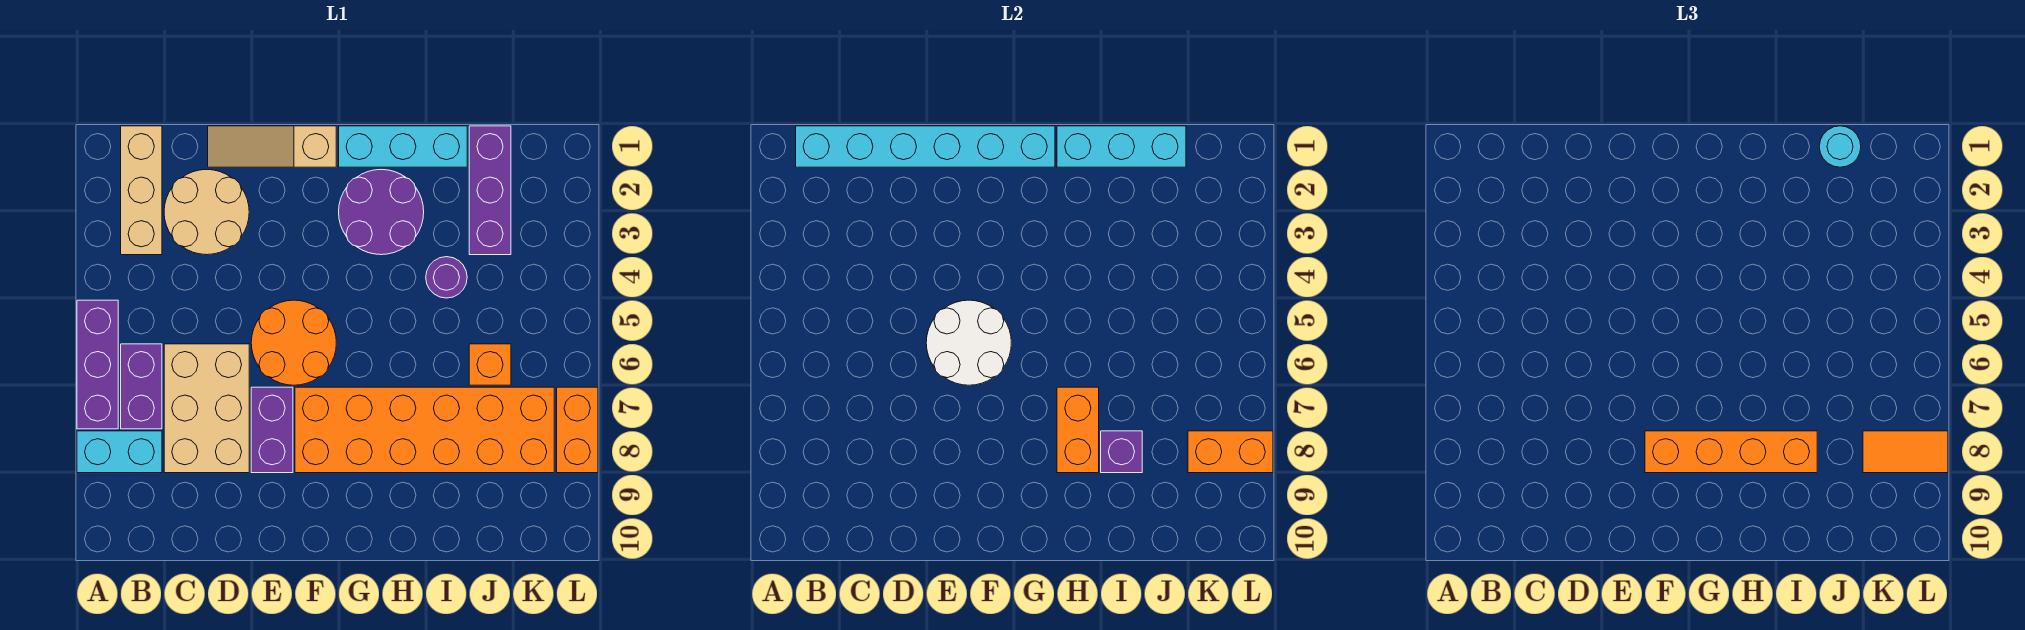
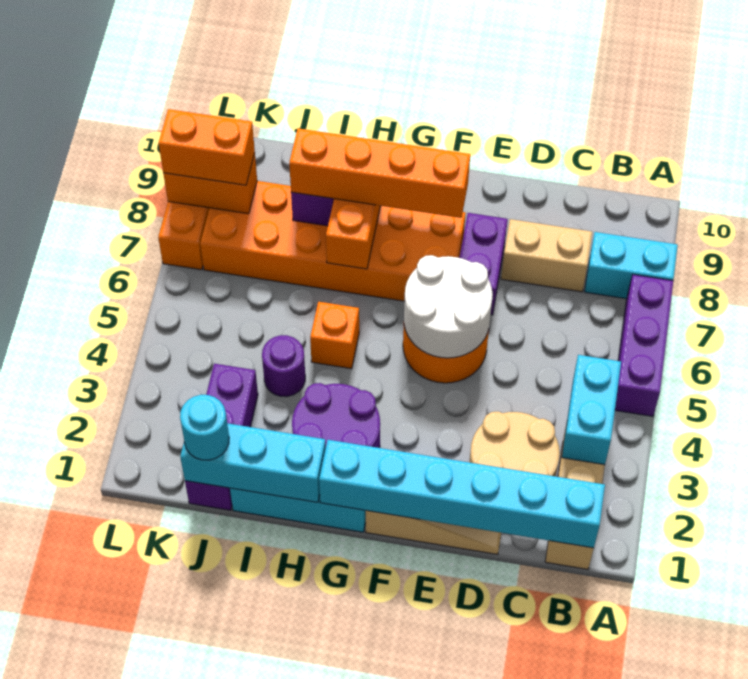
none -> cyan brick B3:B4 level 2
purple brick B6:B7 level 1 -> none
tan brick C6:D8 level 1 -> tan brick C8:D8 level 1
orange brick J6 level 1 -> orange brick H5 level 1
orange tile K8:L8 level 3 -> orange brick K8:L8 level 3

